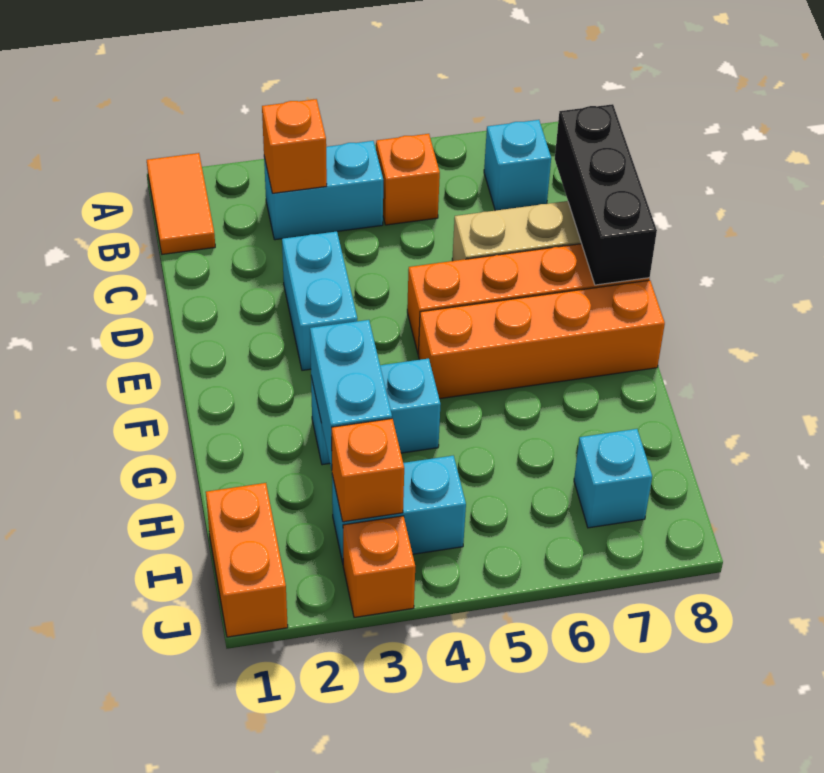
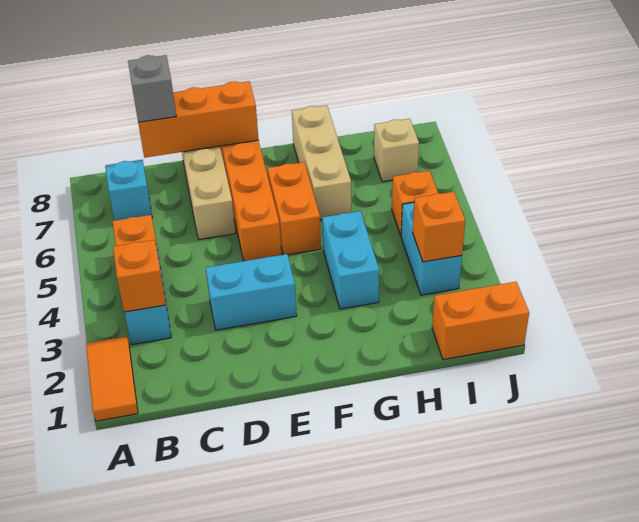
orange tile A1:B1 level 1 -> orange tile A1:A2 level 1
black brick C8:E8 level 2 -> orange brick C8:E8 level 2
none -> grey brick C8 level 3
orange brick F5:F8 level 1 -> orange brick F5:F6 level 1
cyan brick G3:H3 level 2 -> none
none -> tan brick G6:G8 level 1
cyan brick I7 level 1 -> tan brick I7 level 1
orange brick J3 level 1 -> orange brick I5 level 1

